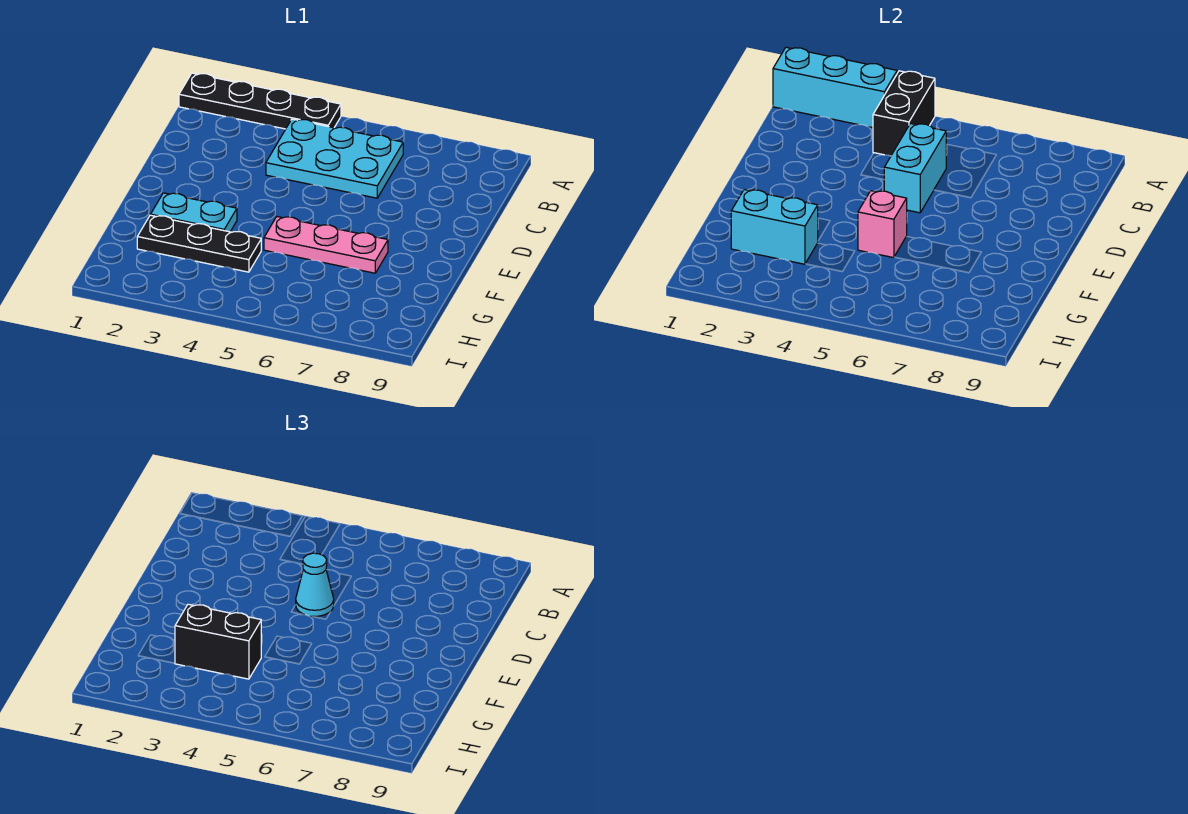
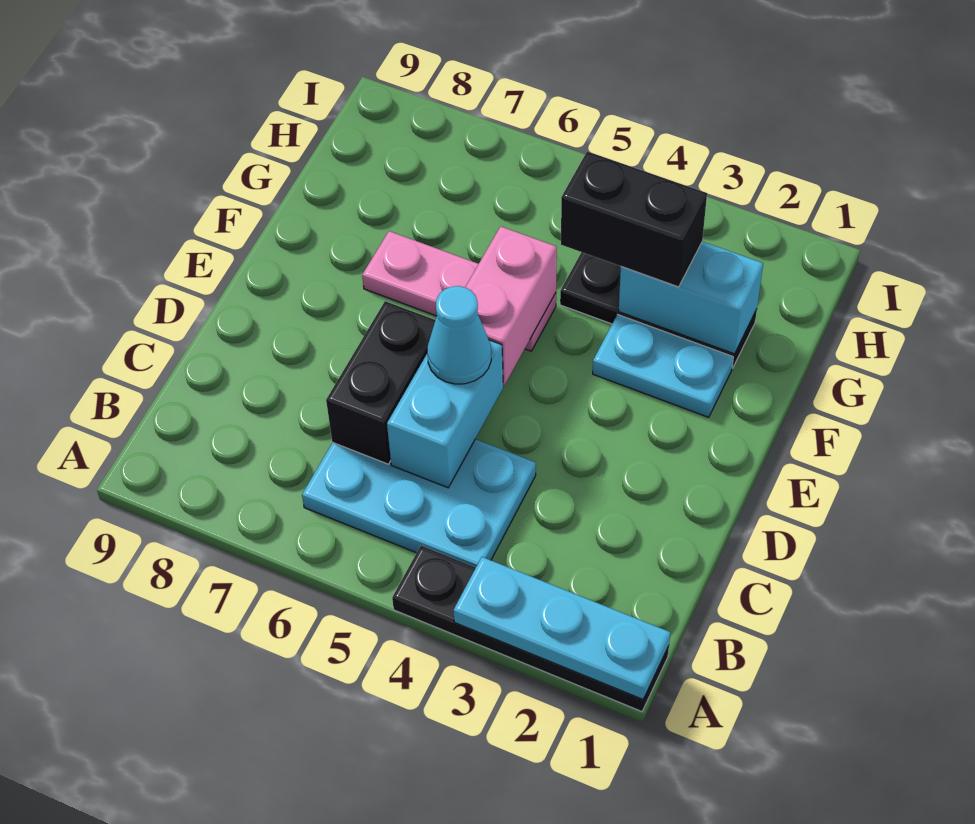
cyan brick A1:A3 level 2 -> cyan plate A1:A3 level 2
black brick A4:B4 level 2 -> black brick C6:D6 level 2
pink brick F5 level 2 -> pink brick E5:F5 level 2

